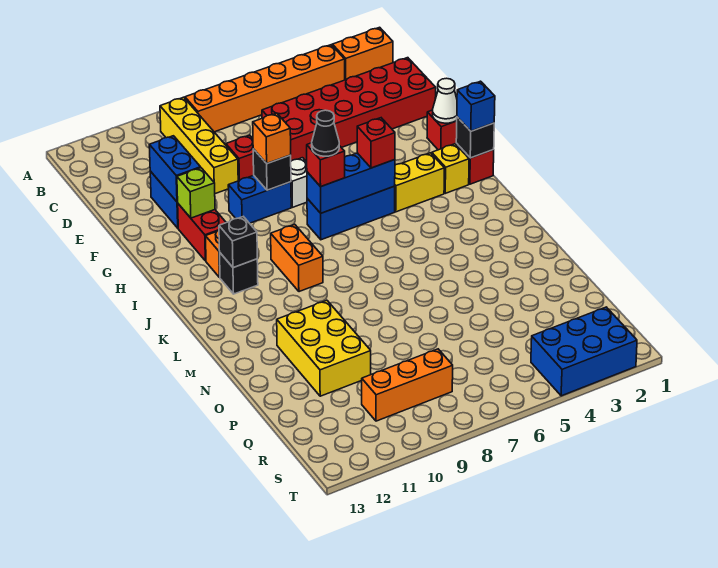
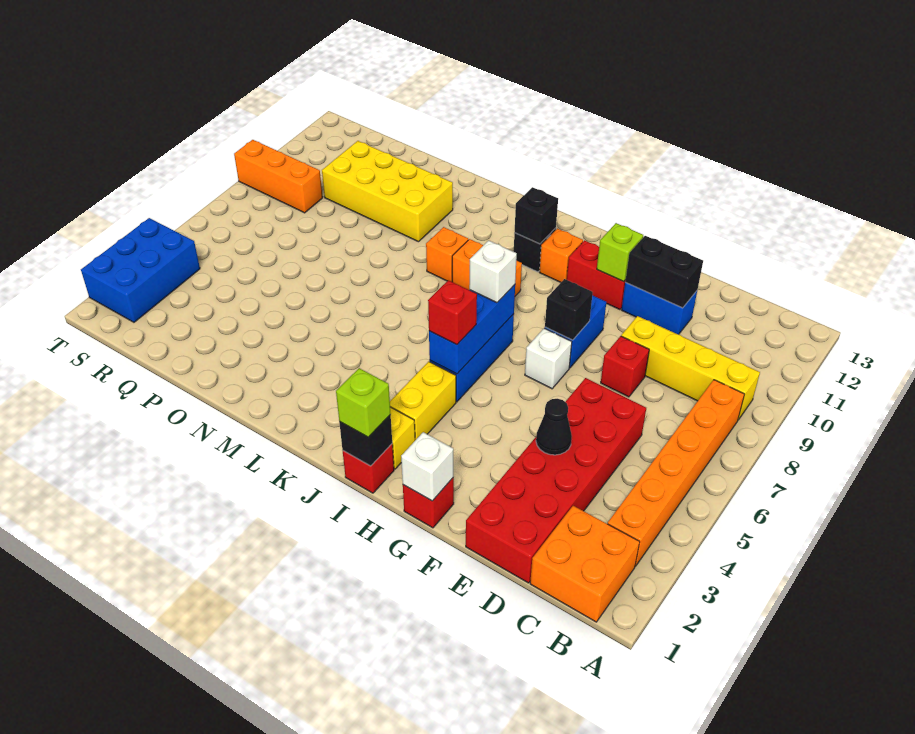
orange brick B1:B2 level 1 -> orange brick B1:C2 level 1
blue brick E11:F11 level 2 -> black brick E11:F11 level 2
white cone G1 level 2 -> white brick G1 level 2
orange brick G8 level 3 -> orange brick L9 level 1
blue brick I1 level 3 -> lime brick I1 level 3
red brick I7 level 3 -> white brick I7 level 3
black cone I7 level 4 -> black cone E4 level 2
yellow brick N10:P11 level 1 -> yellow brick N10:Q11 level 1
orange brick R8:R10 level 1 -> orange brick R9:T9 level 1

